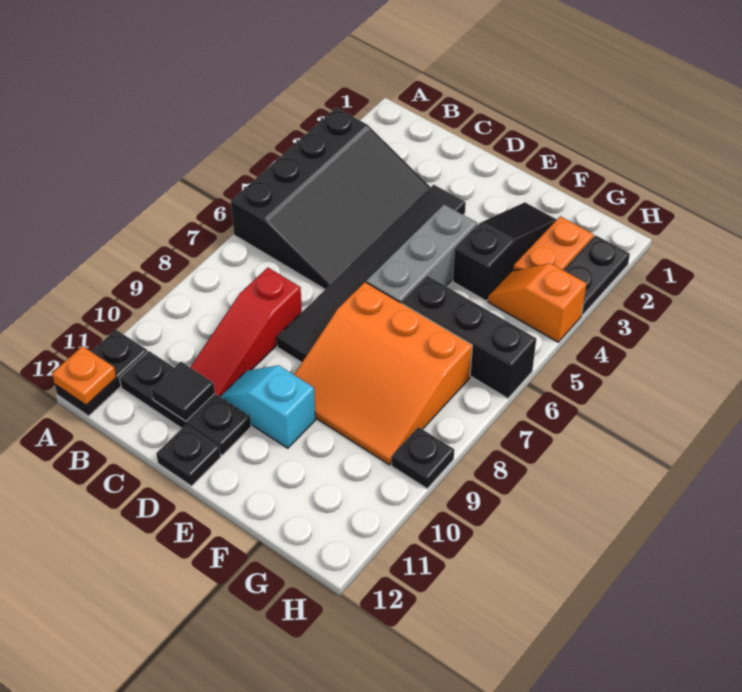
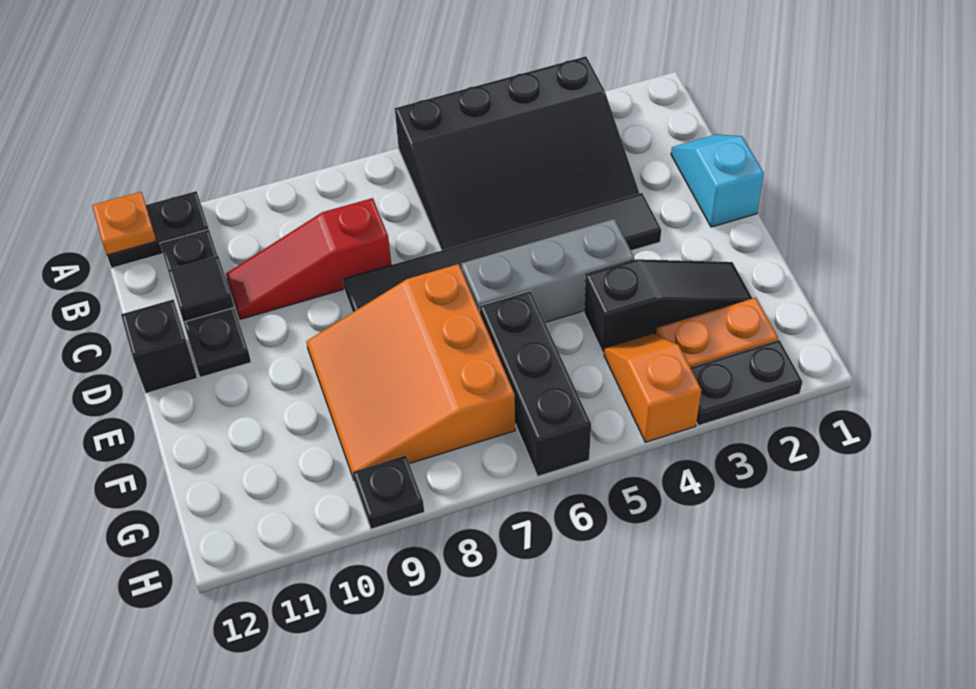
cyan slope D10:E10 level 1 top E -> cyan slope C1:D1 level 1 top D
black plate D12 level 1 -> black brick D12 level 1

